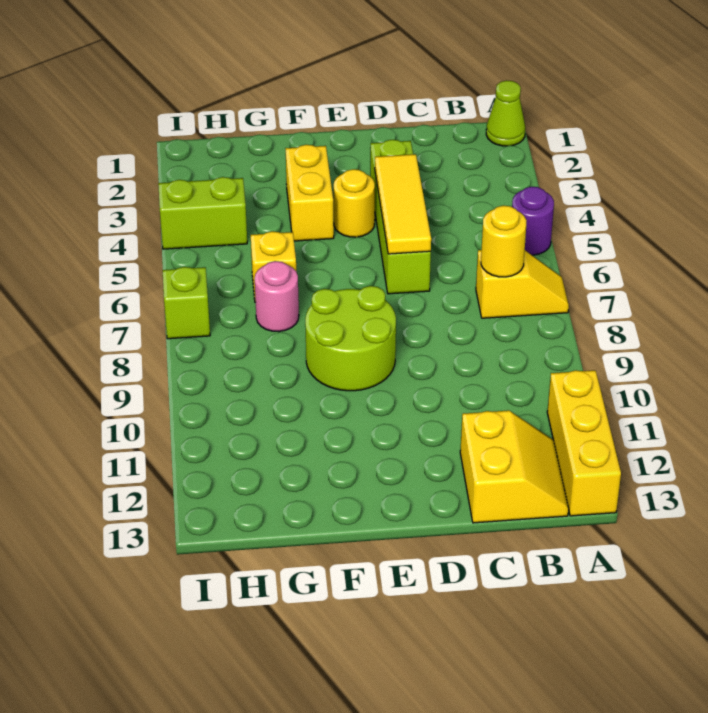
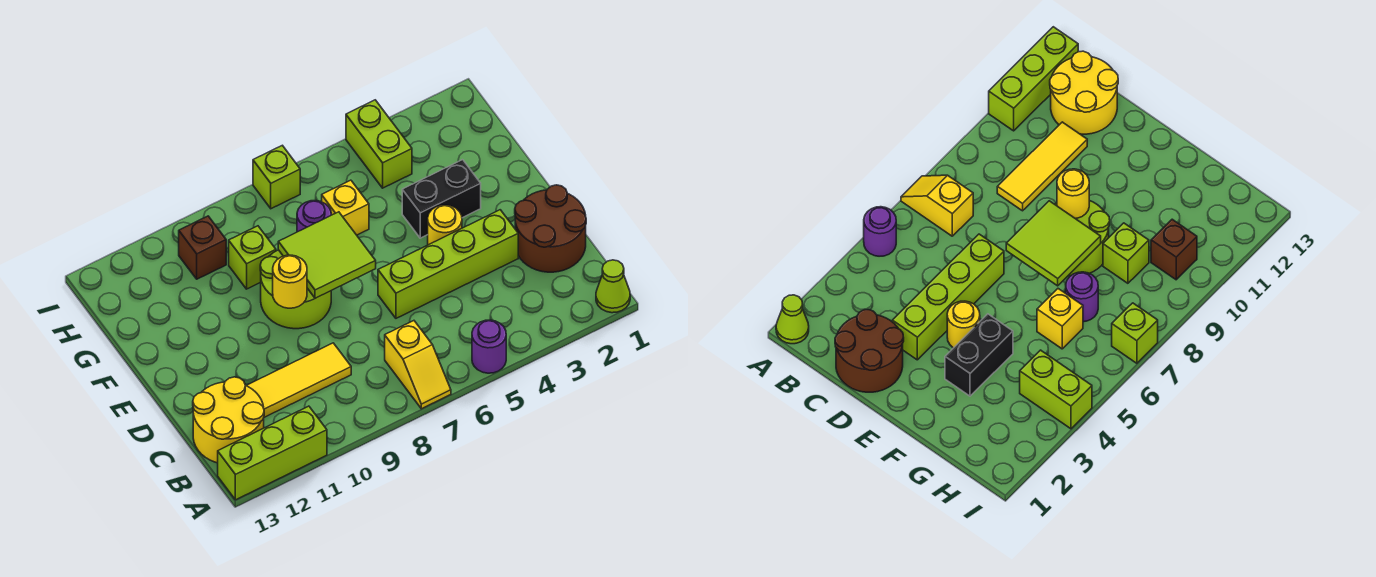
yellow brick A11:A13 level 1 -> lime brick A11:A13 level 1
yellow round brick B7 level 2 -> yellow round brick E9 level 2
yellow slope B12:C13 level 1 top C -> yellow round brick B12:C13 level 1
none -> brown round brick C1:D2 level 1
yellow tile D4:D6 level 2 -> yellow tile C9:C11 level 1
none -> lime tile E7:F8 level 2
yellow brick F3:F4 level 1 -> black brick F3:F4 level 1
pink round brick G7 level 1 -> purple round brick G7 level 1
none -> lime brick G9 level 1
none -> brown brick H10 level 1

